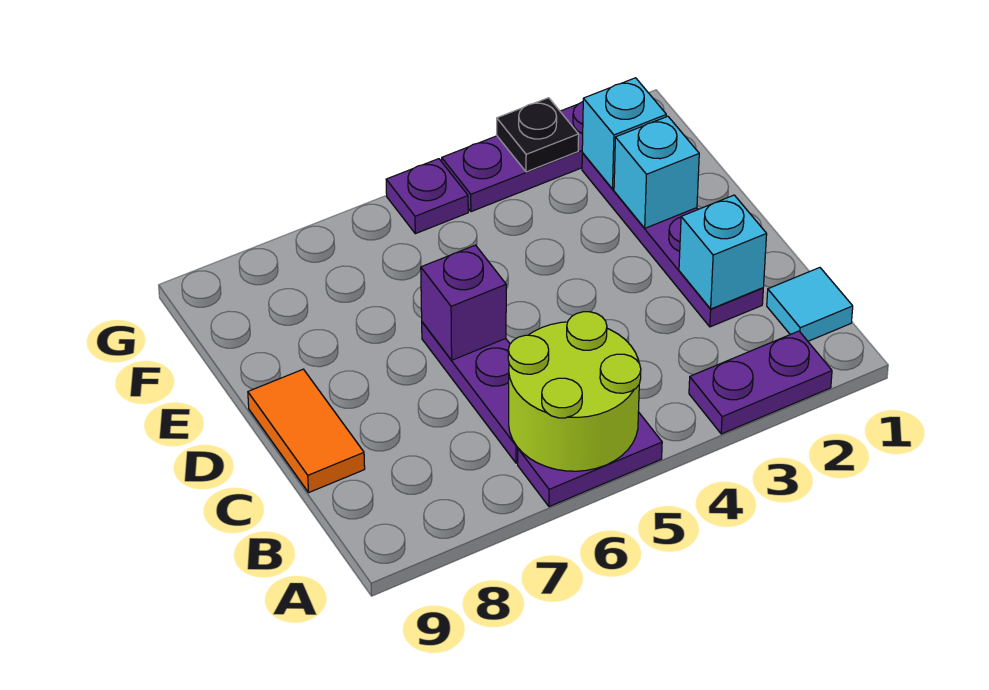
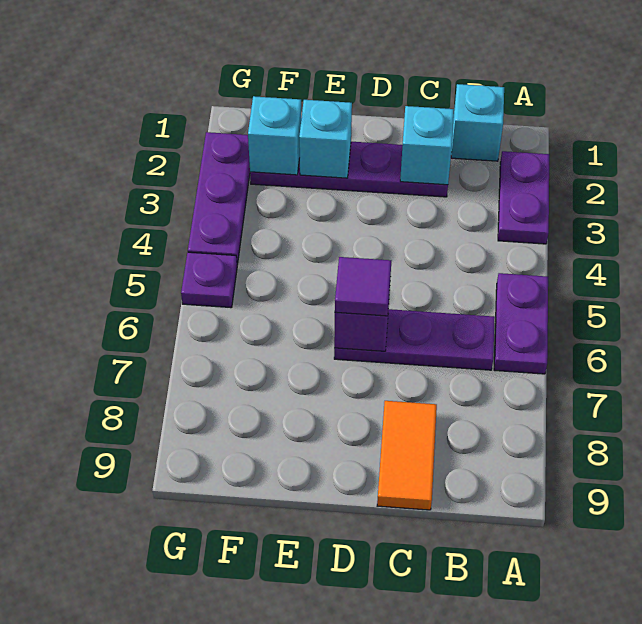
lime round brick A5:B6 level 2 -> none
cyan tile B1 level 1 -> cyan brick B1 level 1
orange tile C9:D9 level 1 -> orange tile C8:C9 level 1
none -> purple tile D6 level 3
black plate G3 level 2 -> none

